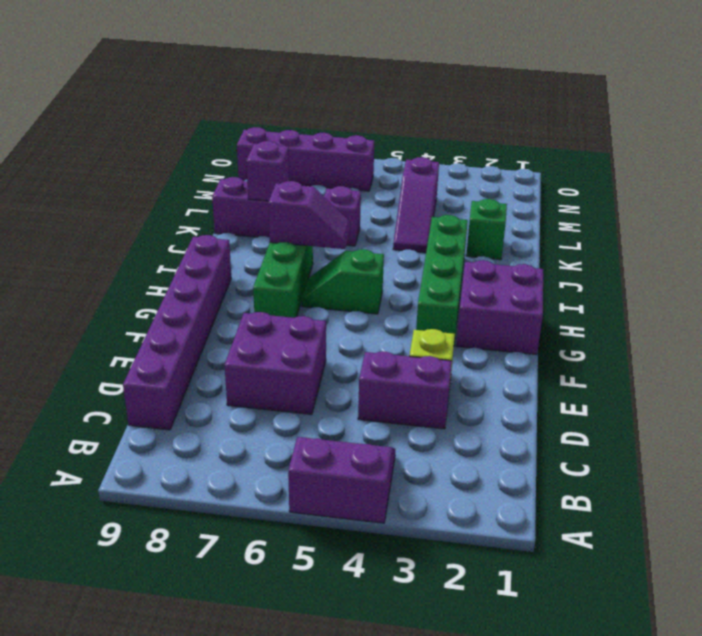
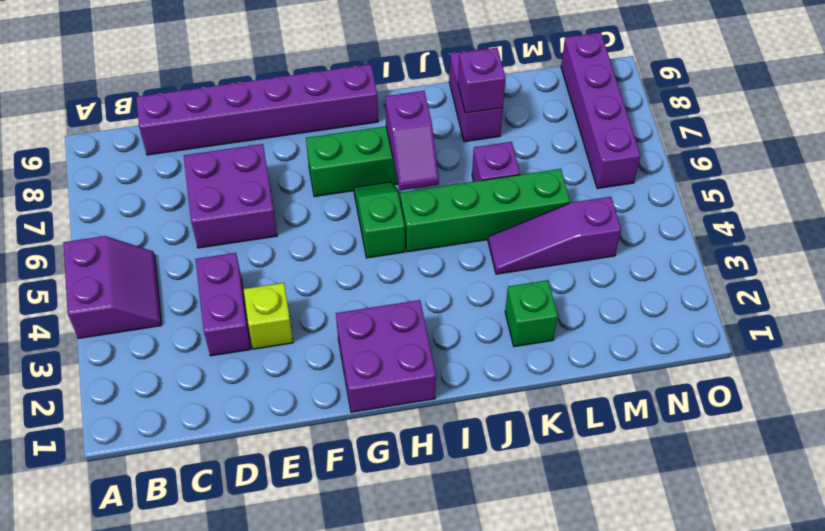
green brick G3:J3 level 1 -> green brick I5:L5 level 1

